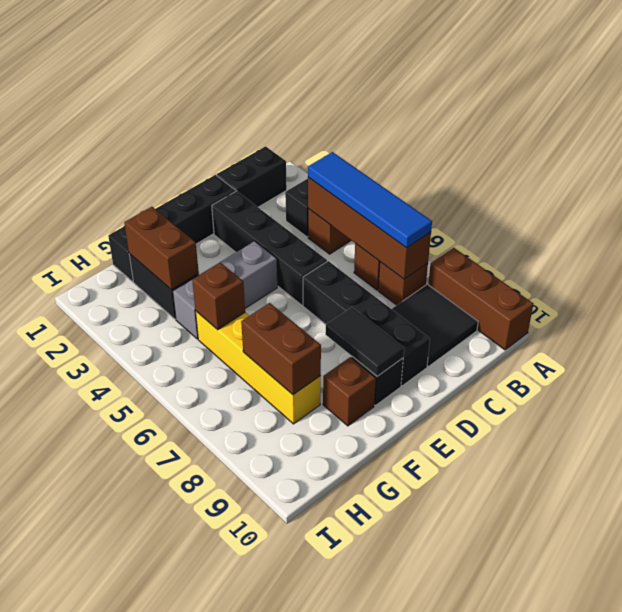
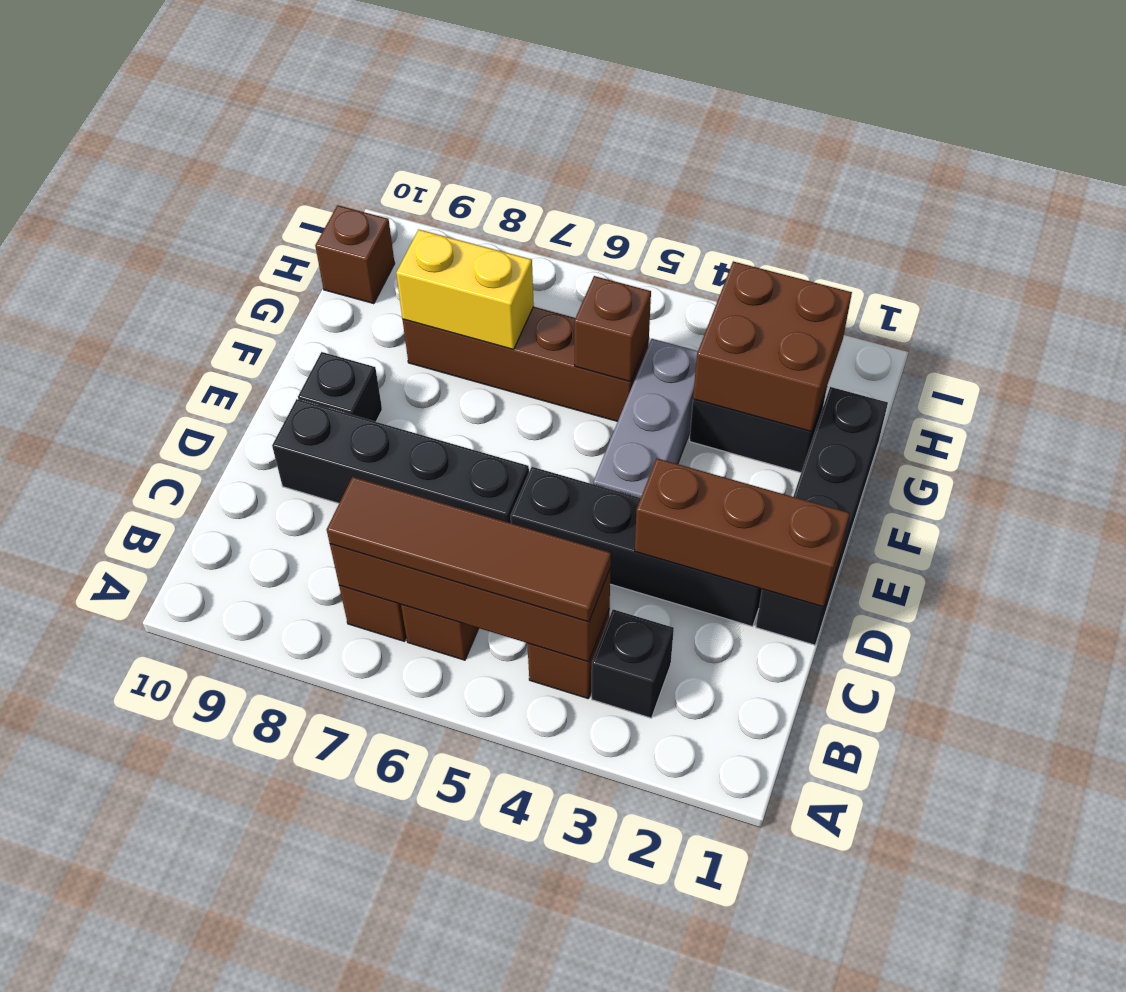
brown brick A8:A10 level 1 -> brown brick D1:D3 level 2
black brick B1:C1 level 1 -> none
blue tile B4:B7 level 3 -> brown tile B4:B7 level 3
black tile B8:C9 level 1 -> none
black tile E8:E9 level 2 -> none
brown brick F9 level 1 -> brown brick H10 level 1
brown brick G2:G3 level 2 -> brown brick G2:H3 level 2
yellow brick G5:G8 level 1 -> brown brick G5:G8 level 1
brown brick G7:G8 level 2 -> yellow brick G7:G8 level 2

